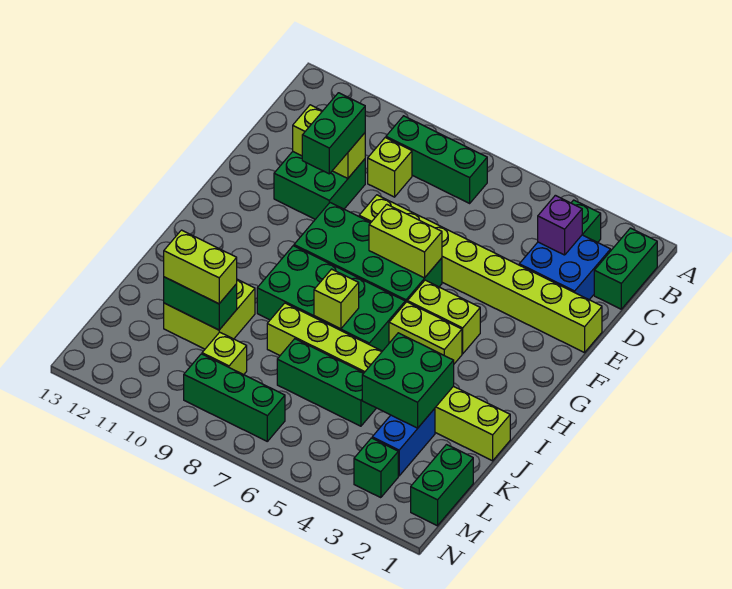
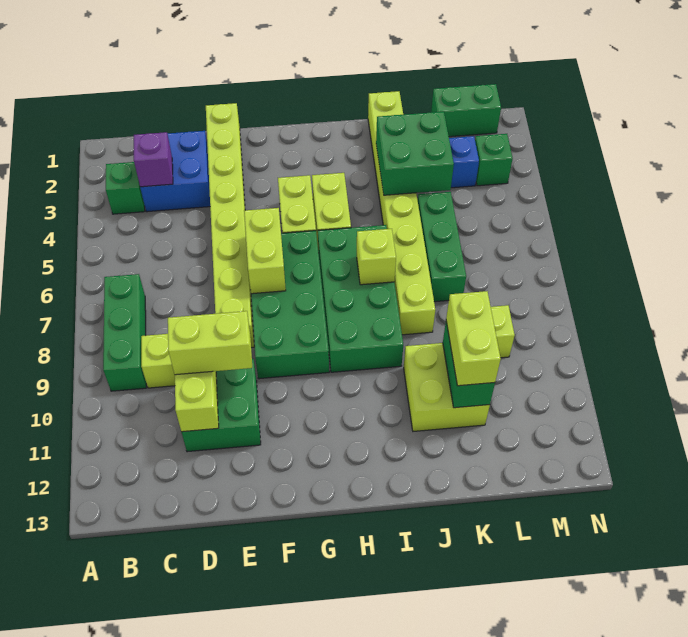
green brick B1:C1 level 1 -> none
green brick D10:E10 level 3 -> lime brick D10:E10 level 3
green brick M7:M9 level 1 -> none

